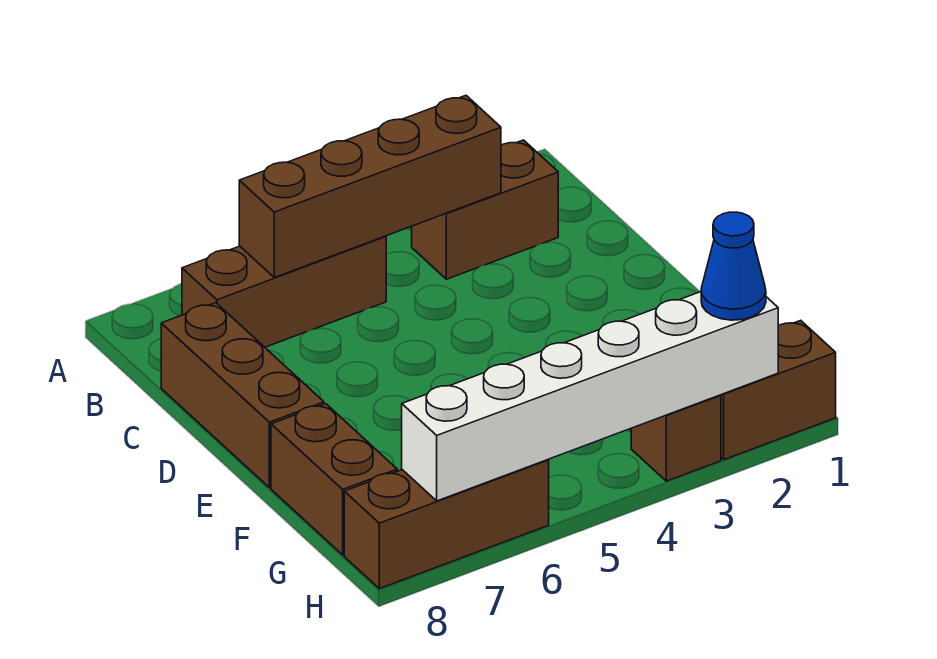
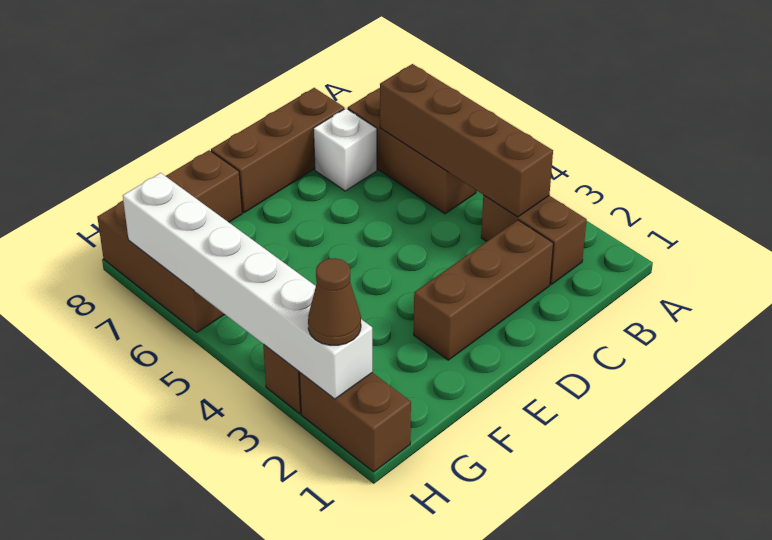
none -> brown brick C2:E2 level 1
none -> white brick C7 level 1
blue cone H2 level 3 -> brown cone H2 level 3

